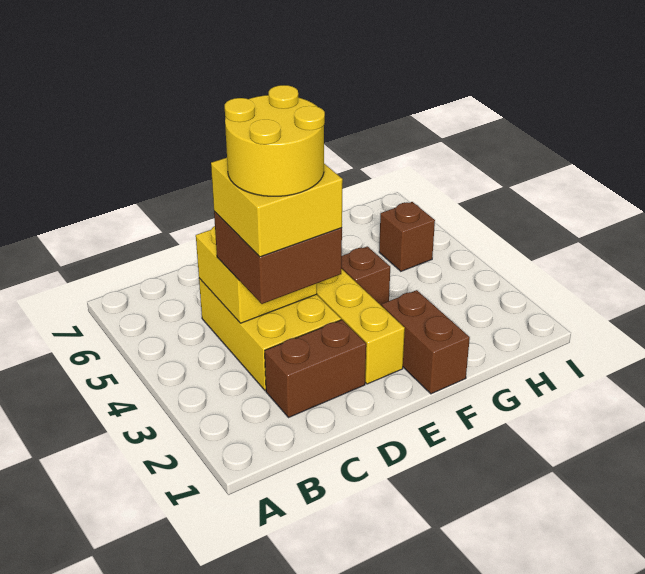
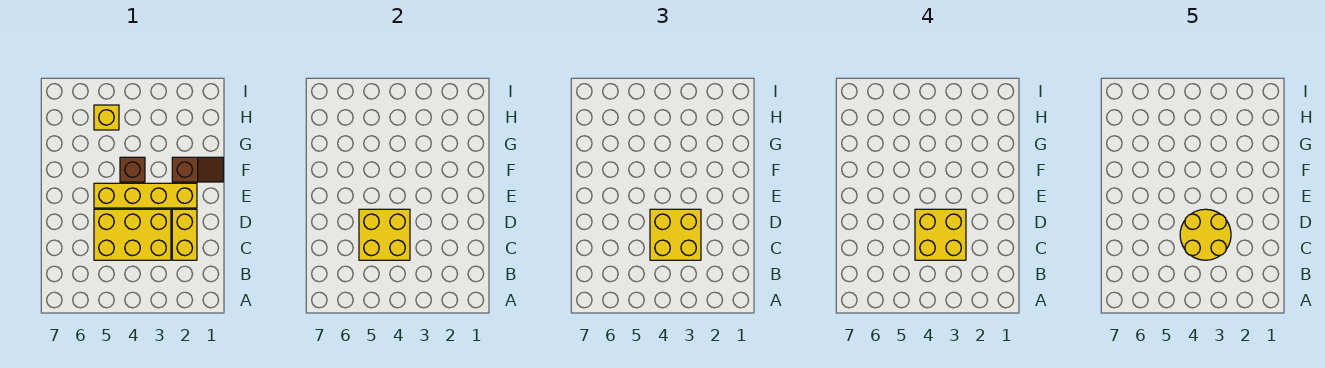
brown brick C2:D2 level 1 -> yellow brick C2:D2 level 1
brown brick C3:D4 level 3 -> yellow brick C3:D4 level 3
brown brick F1:F2 level 1 -> brown slope F1:F2 level 1 top 2
brown brick H5 level 1 -> yellow brick H5 level 1

